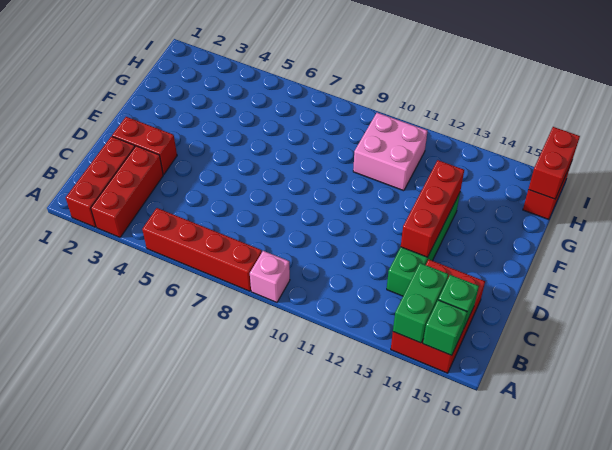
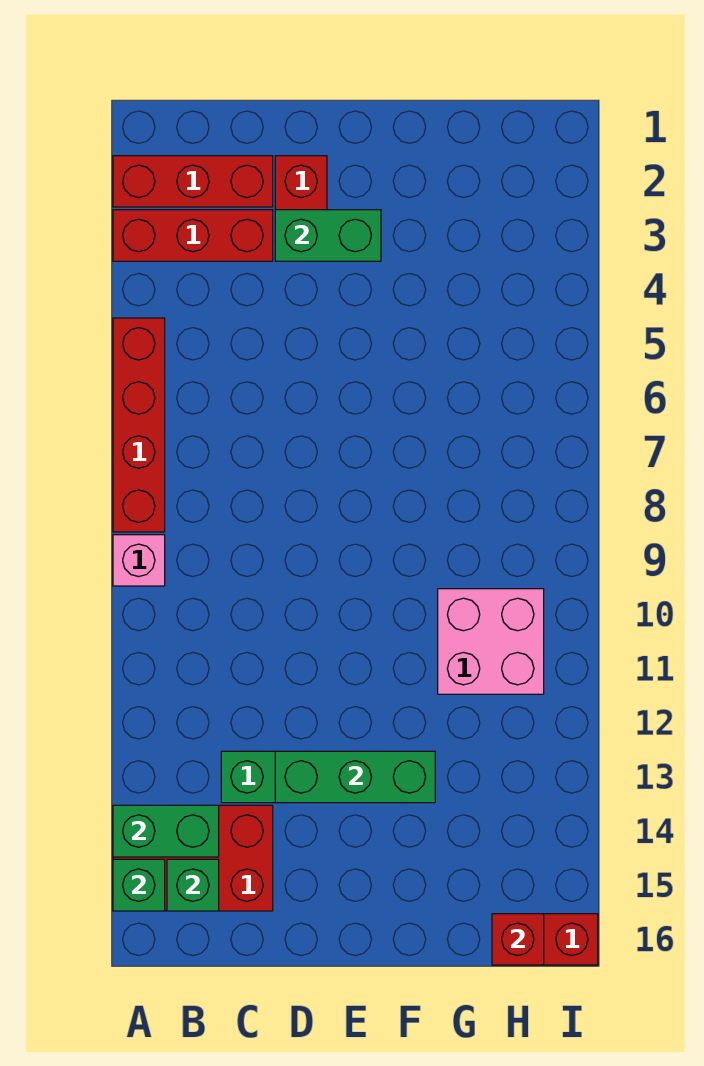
none -> green brick D3:E3 level 2
red brick D13:F13 level 2 -> green brick D13:F13 level 2
red brick H16:I16 level 2 -> red brick H16 level 2

